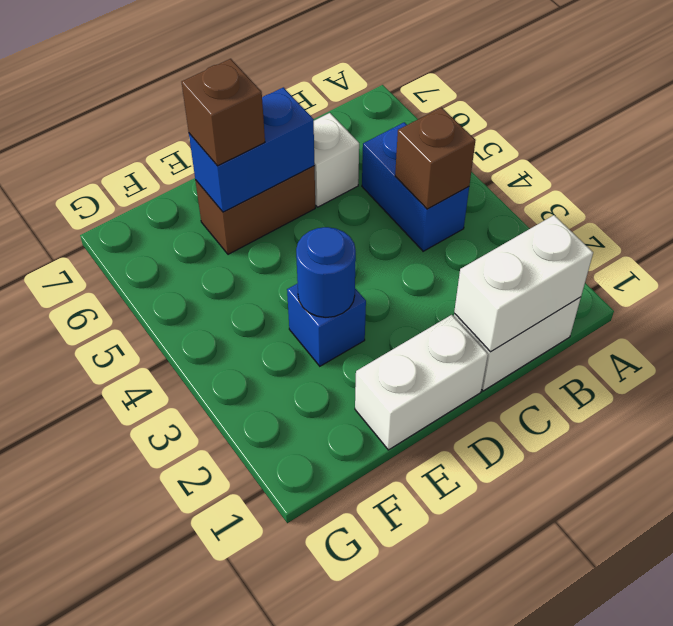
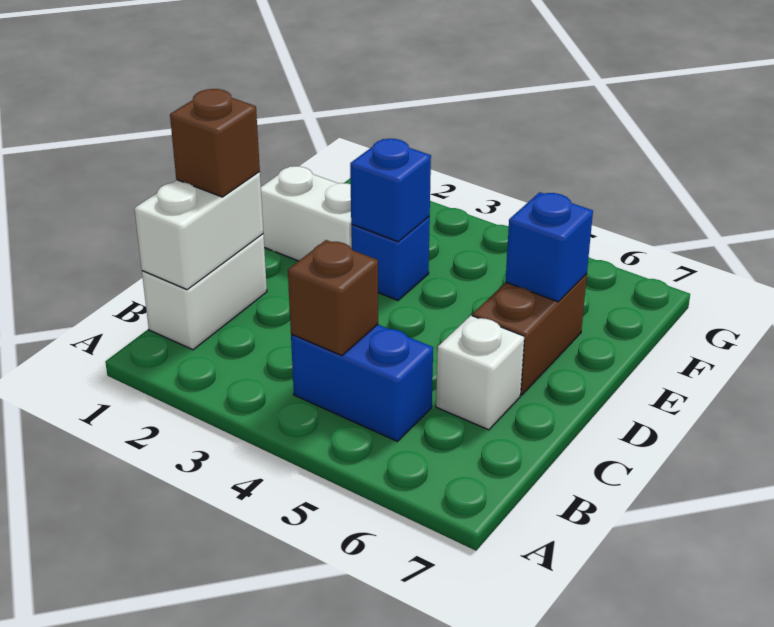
white brick D1:E1 level 1 -> white brick E1:E2 level 1
blue brick D6:E6 level 2 -> blue brick E6 level 2
blue round brick E3 level 2 -> blue brick E3 level 2
brown brick E6 level 3 -> brown brick C1 level 3

